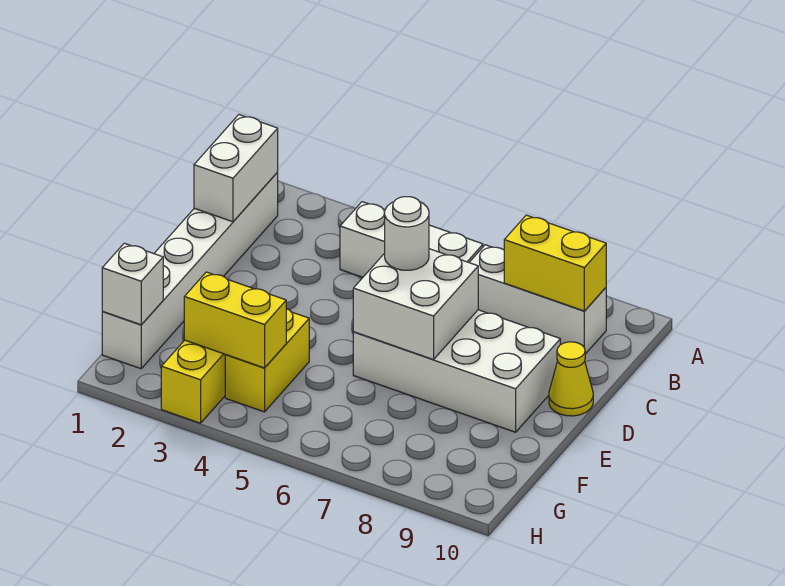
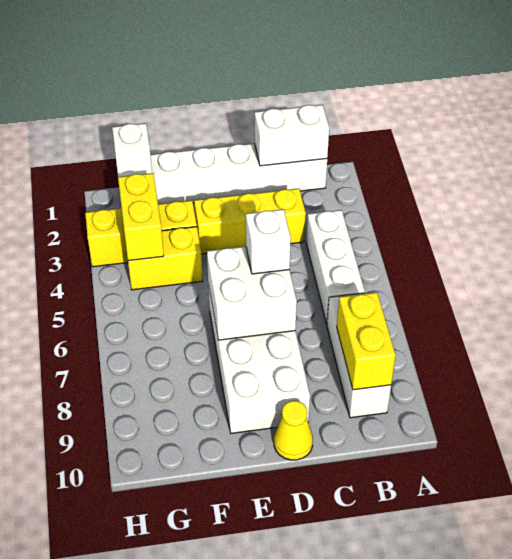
none -> yellow brick C3:E3 level 1
white round brick D6 level 3 -> white brick D6 level 3

